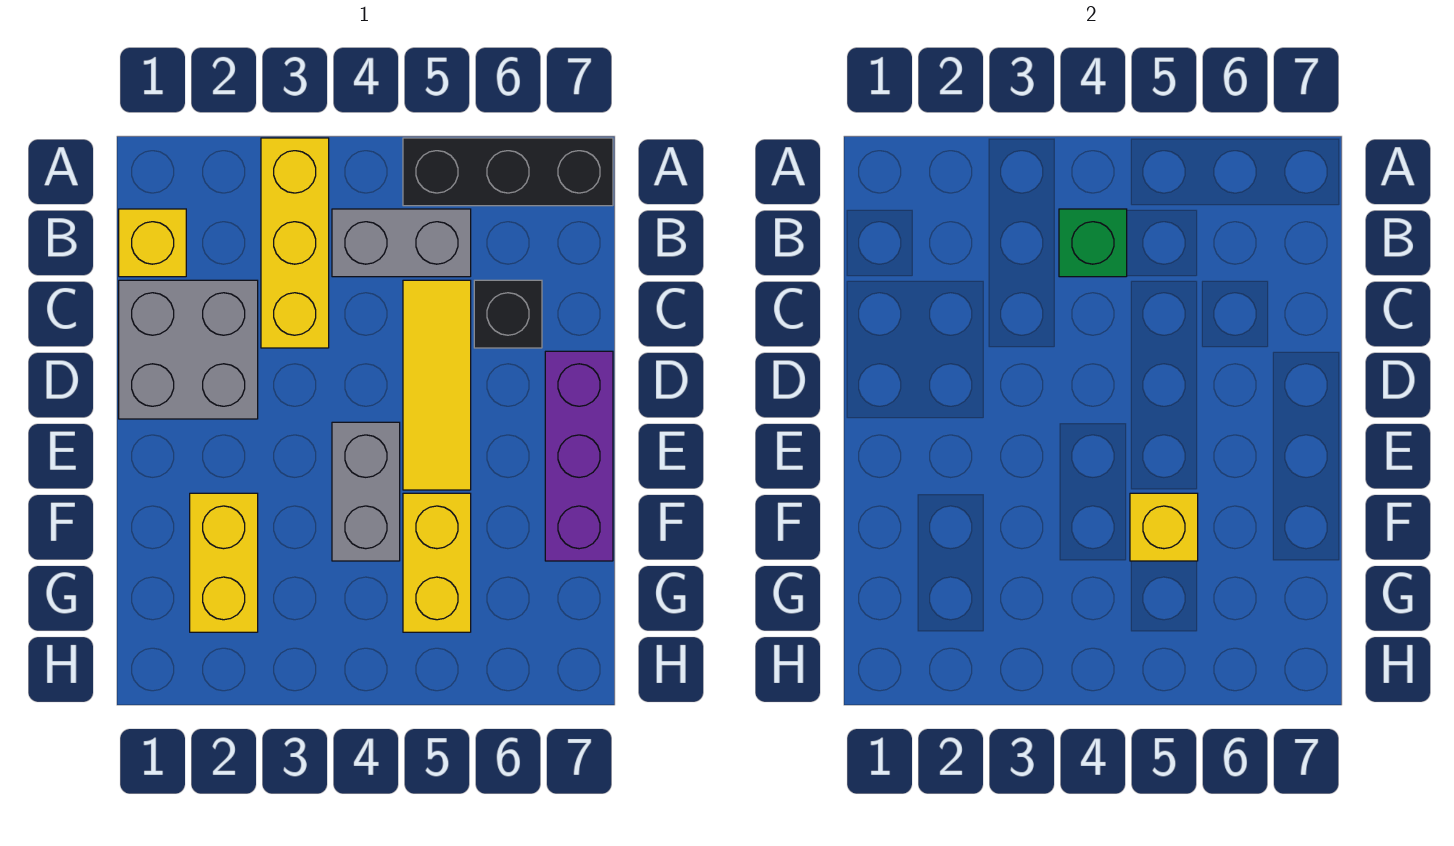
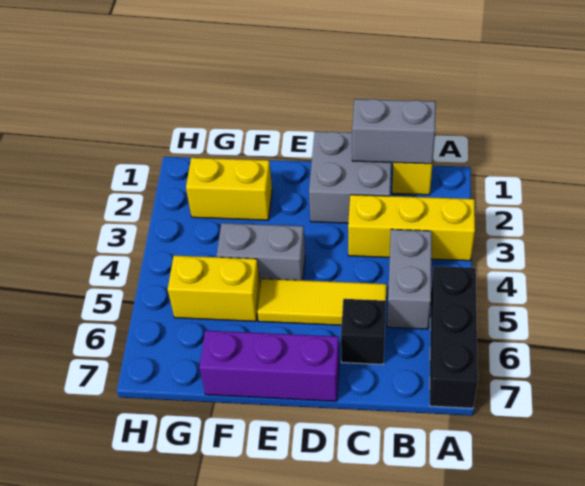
none -> grey brick B1:C1 level 2
green brick B4 level 2 -> none
yellow brick F5 level 2 -> none

